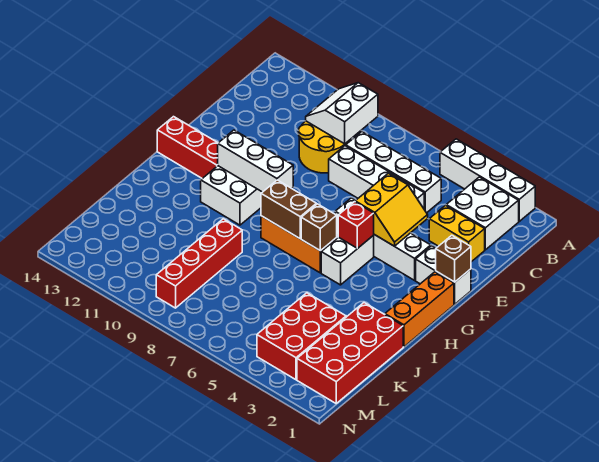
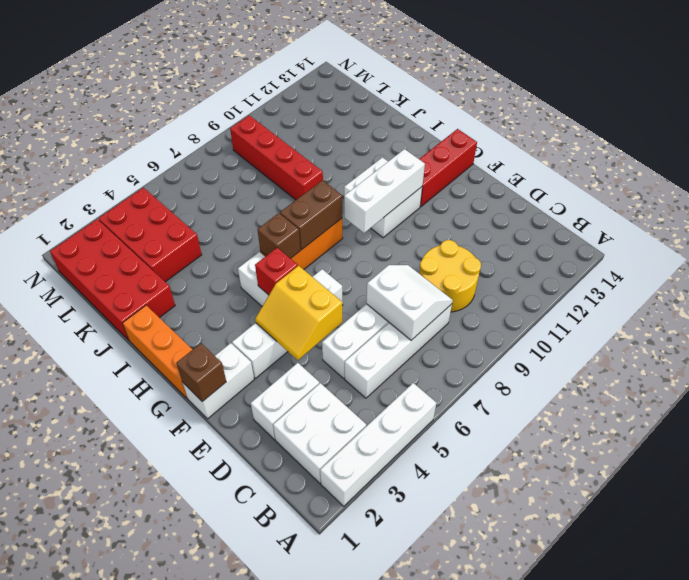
white slope B9:C10 level 2 top 9 -> white slope C7:D8 level 2 top 7
yellow brick D2:D3 level 1 -> white brick D2:D3 level 1

